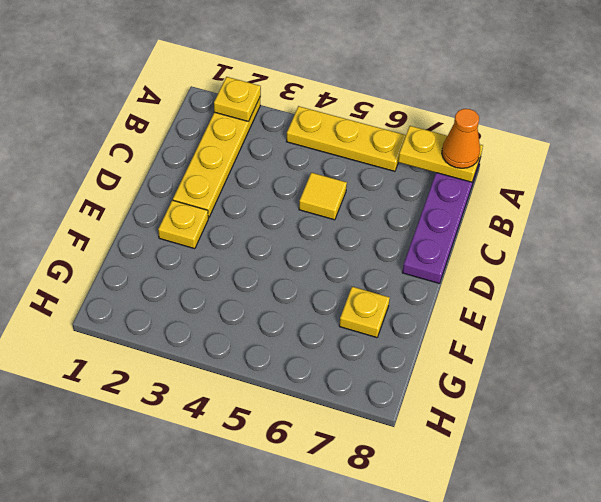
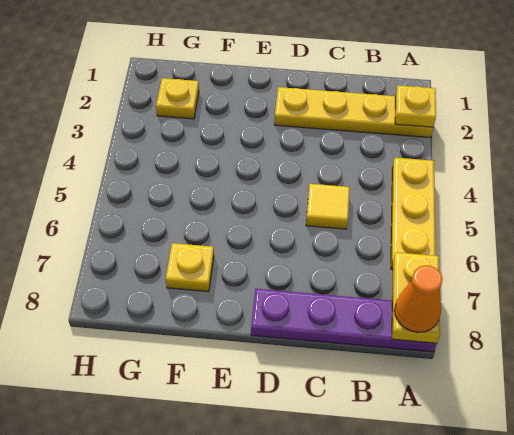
yellow plate E2 level 1 -> yellow plate G2 level 1

